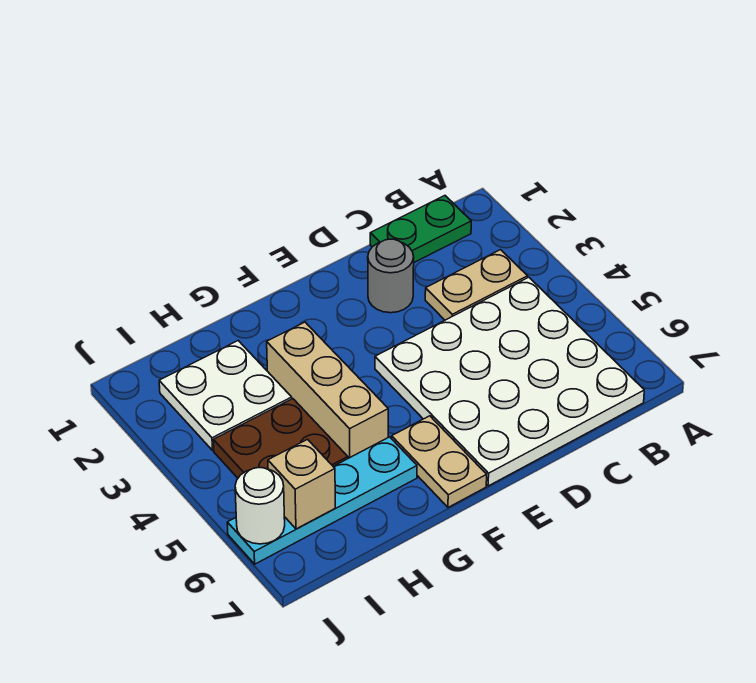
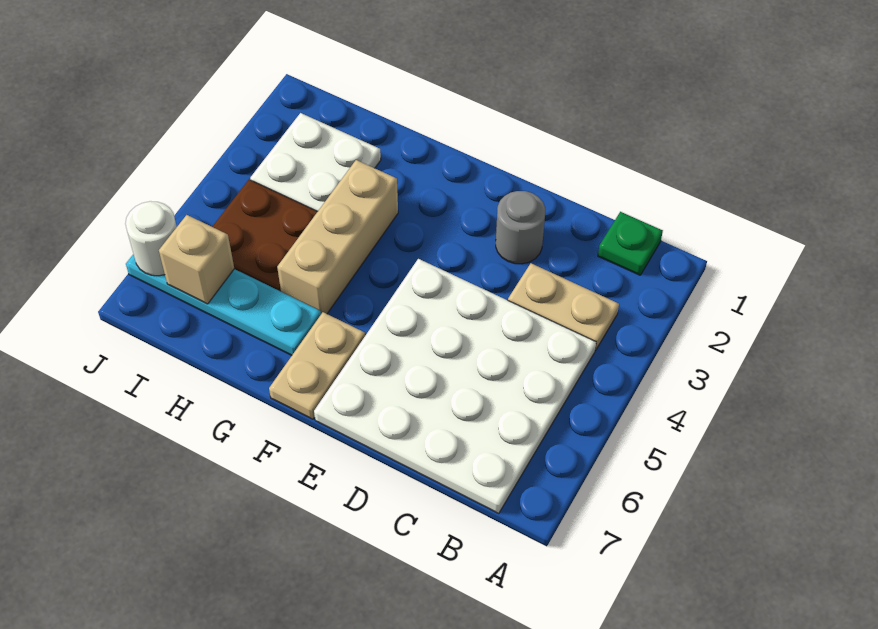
green plate B1:C1 level 1 -> green plate B1 level 1

